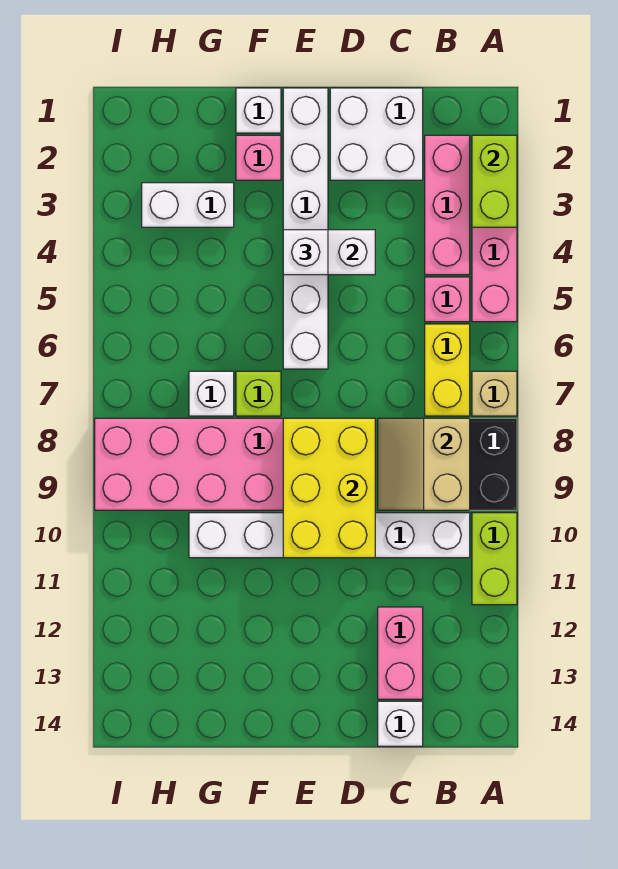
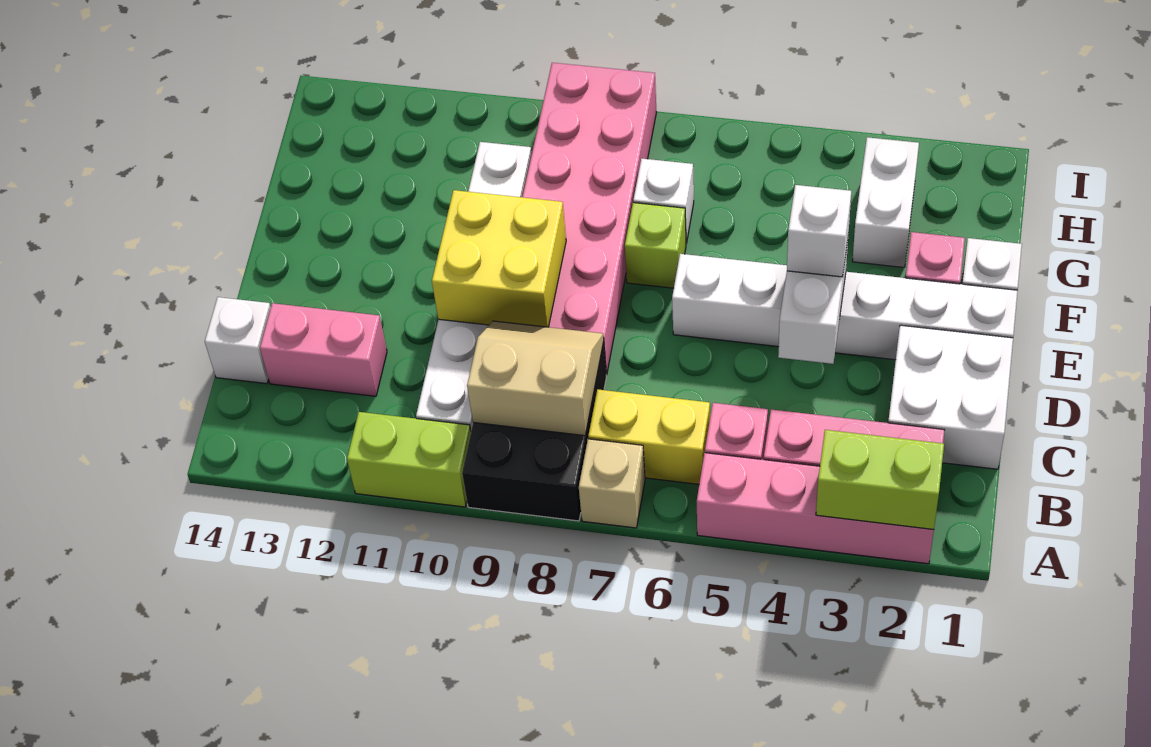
yellow brick D8:E10 level 2 -> yellow brick D9:E10 level 2

